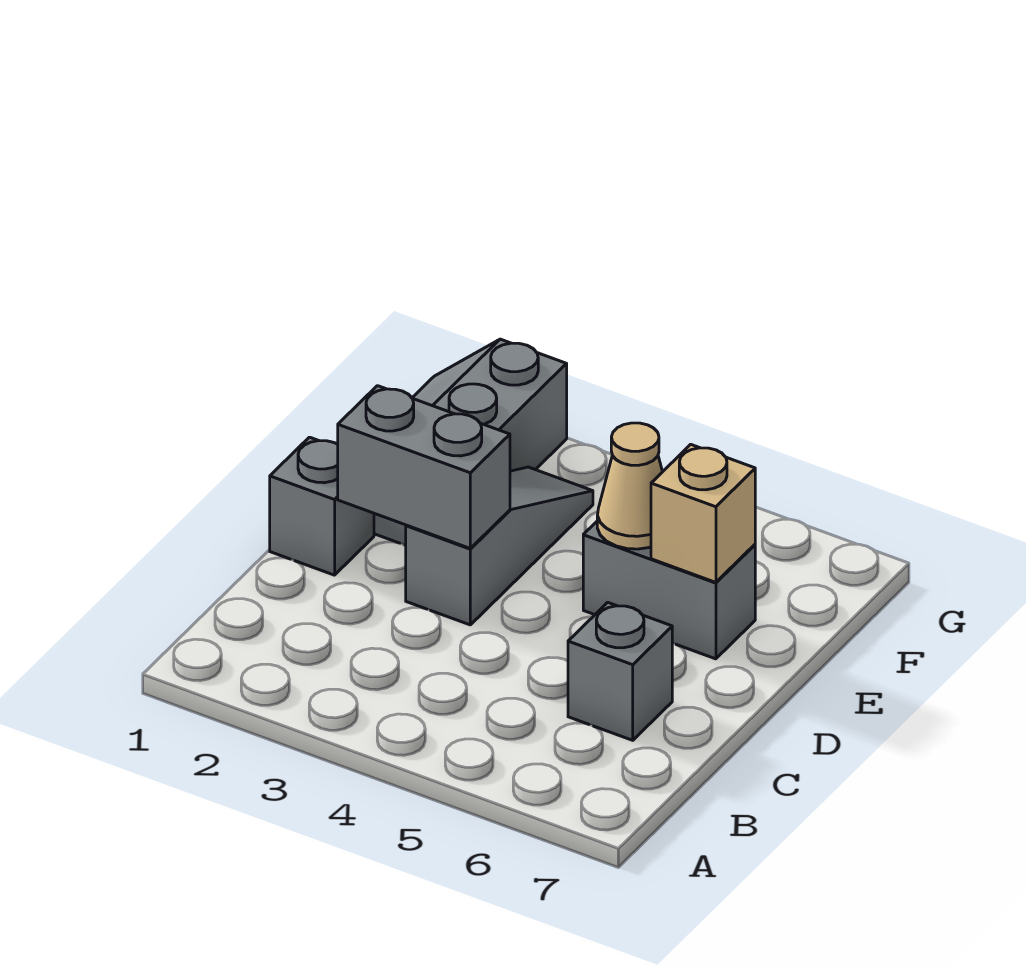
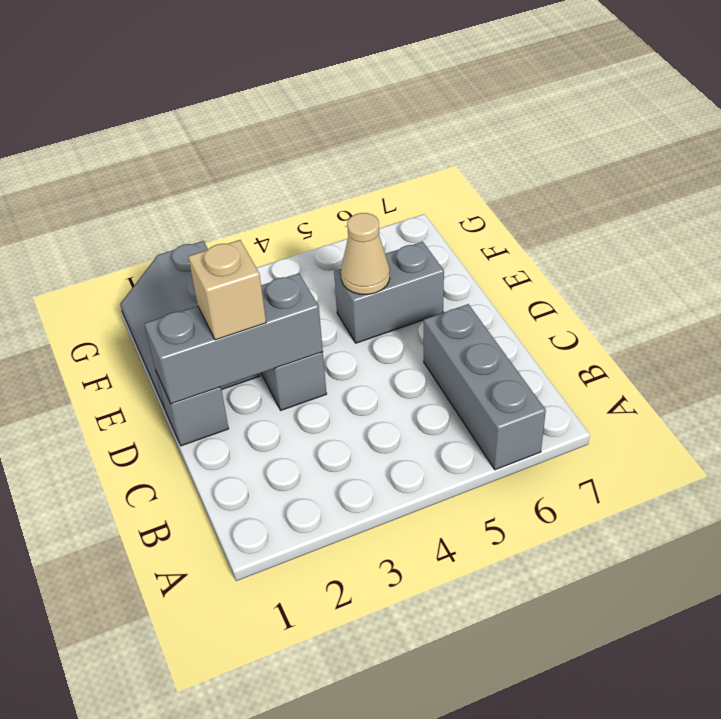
grey brick C6 level 1 -> grey brick A6:C6 level 1
grey brick D2:D3 level 2 -> grey brick D1:D3 level 2
tan brick E6 level 2 -> tan brick D2 level 3

